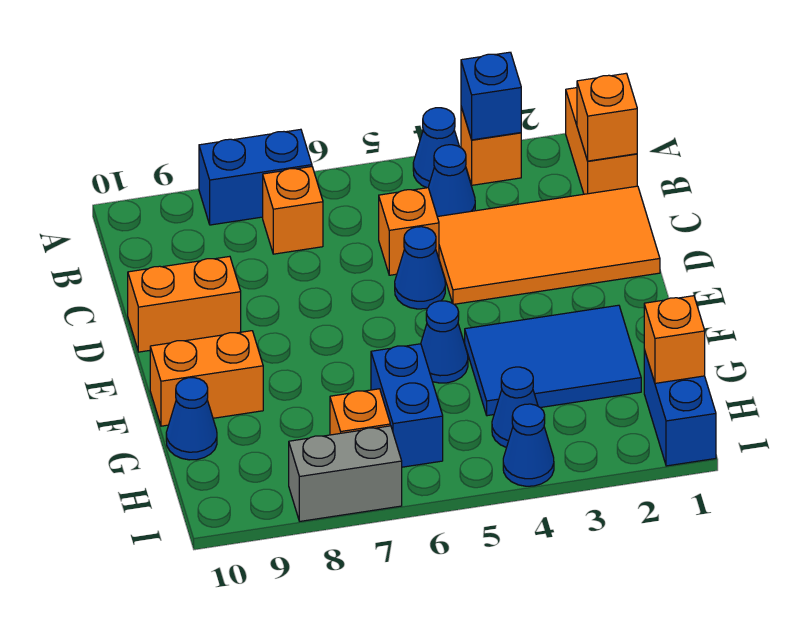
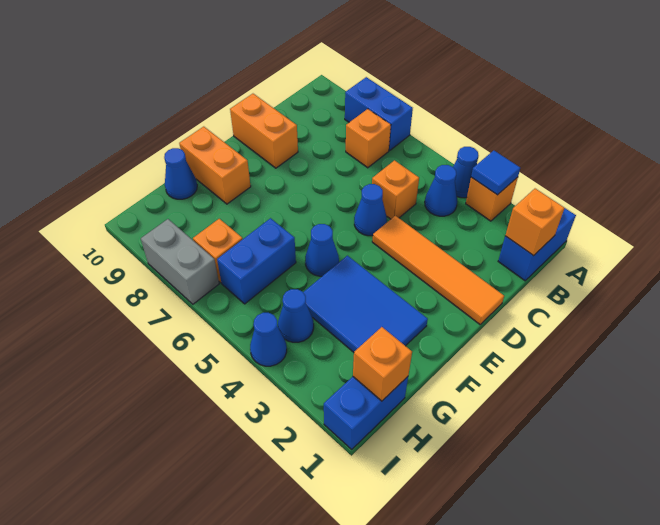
orange brick A1:B1 level 1 -> blue brick A1:B1 level 1
blue brick A3 level 2 -> blue tile A3 level 2
orange tile C1:D4 level 1 -> orange tile D1:D4 level 1

